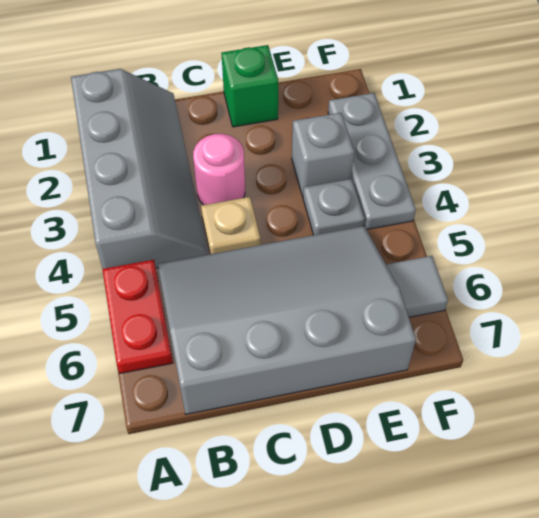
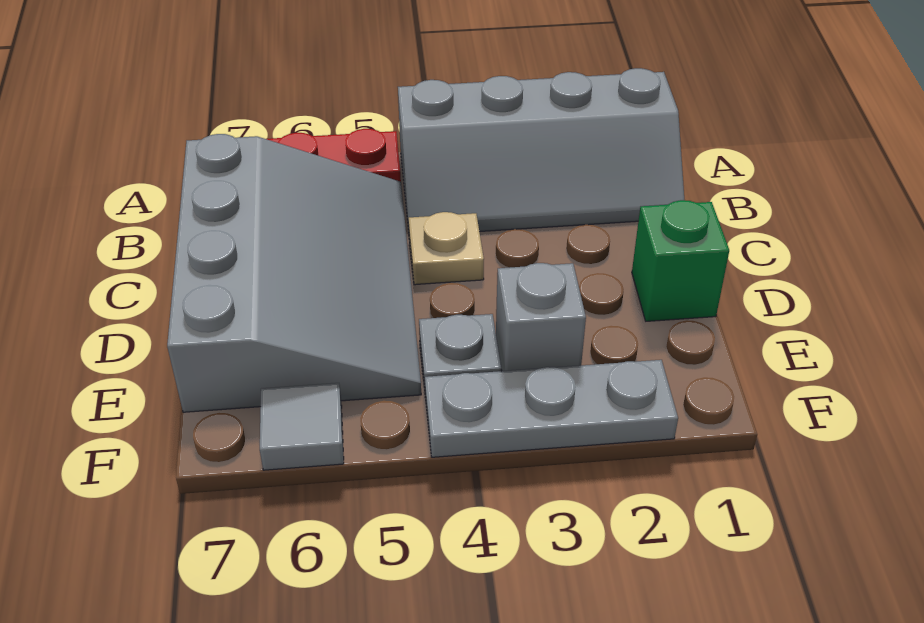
pink round brick C3 level 1 -> none

